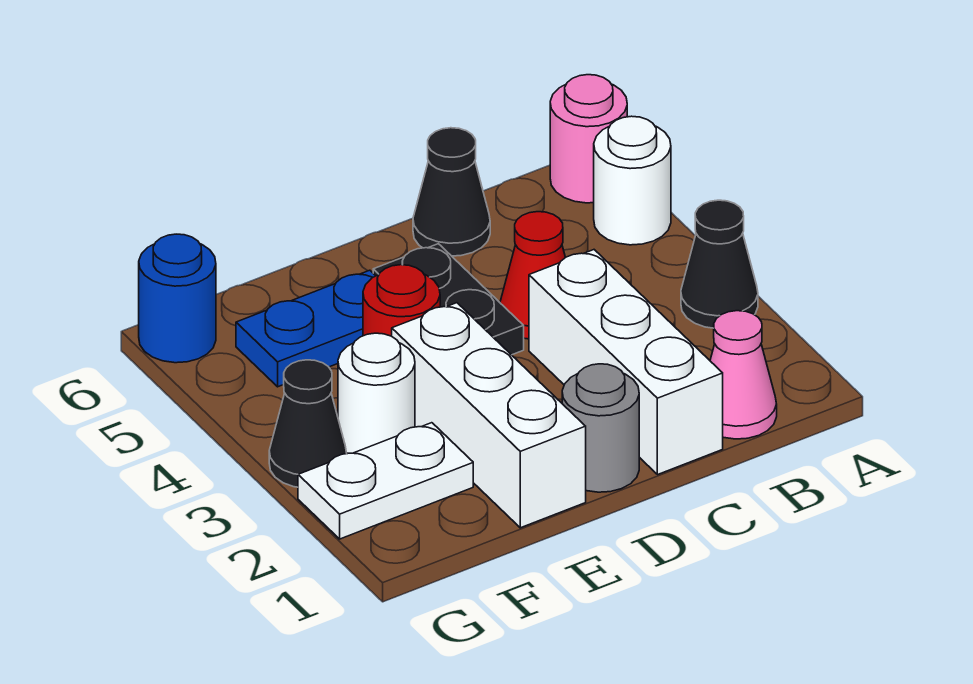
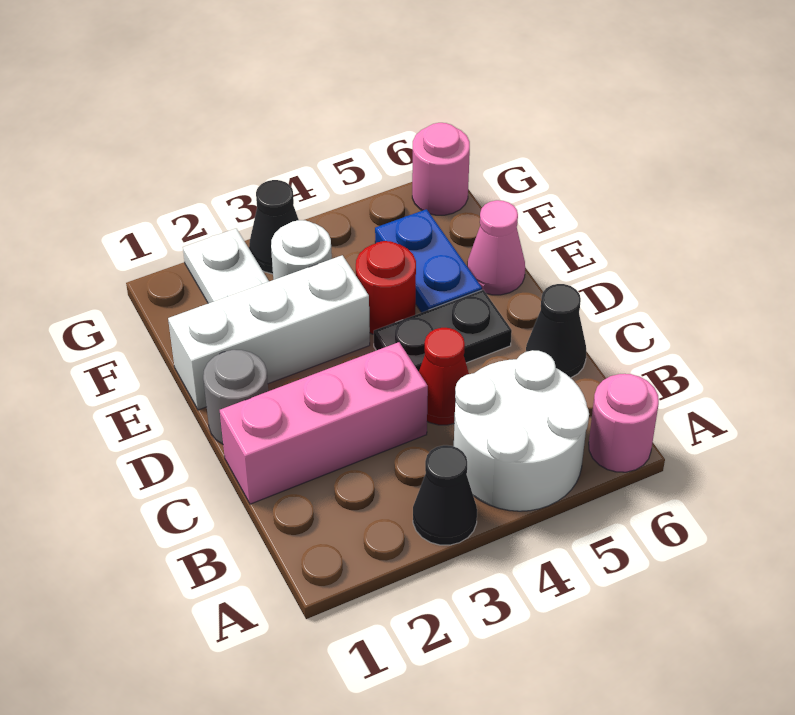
white round brick A5 level 1 -> white round brick A4:B5 level 1
pink cone B1 level 1 -> pink cone E6 level 1
white brick C1:C3 level 1 -> pink brick C1:C3 level 1
blue round brick G6 level 1 -> pink round brick G6 level 1

